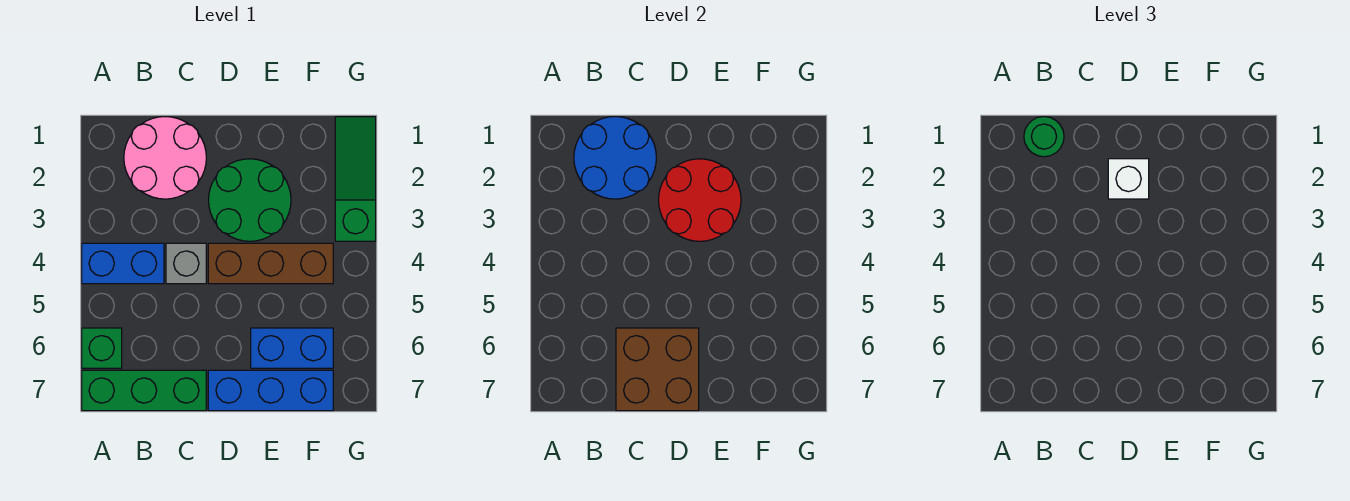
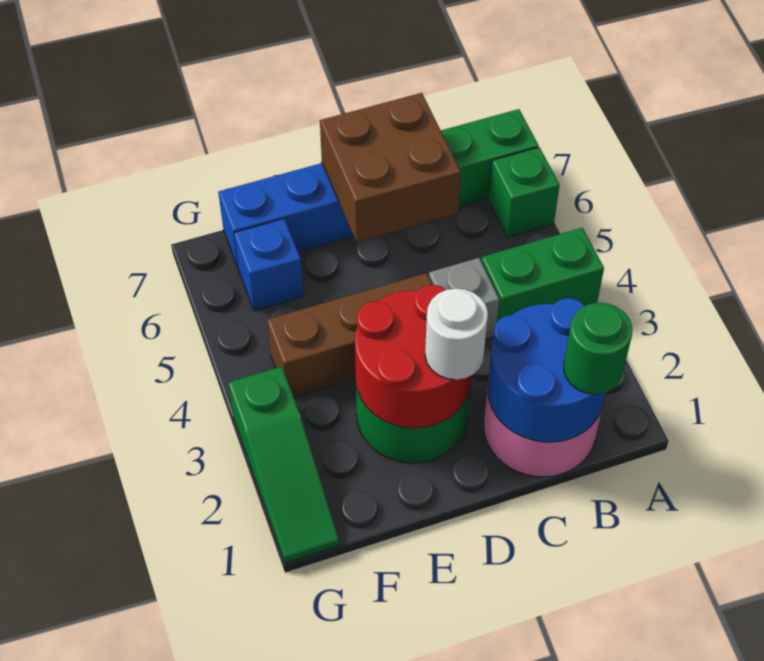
blue brick A4:B4 level 1 -> green brick A4:B4 level 1
white brick D2 level 3 -> white round brick D2 level 3
blue brick E6:F6 level 1 -> blue brick F6 level 1

